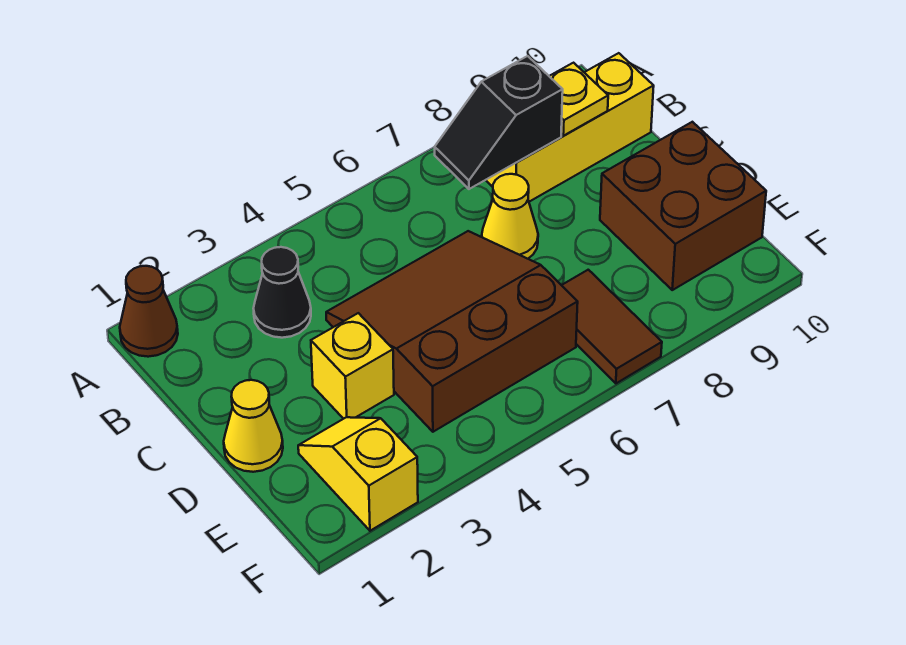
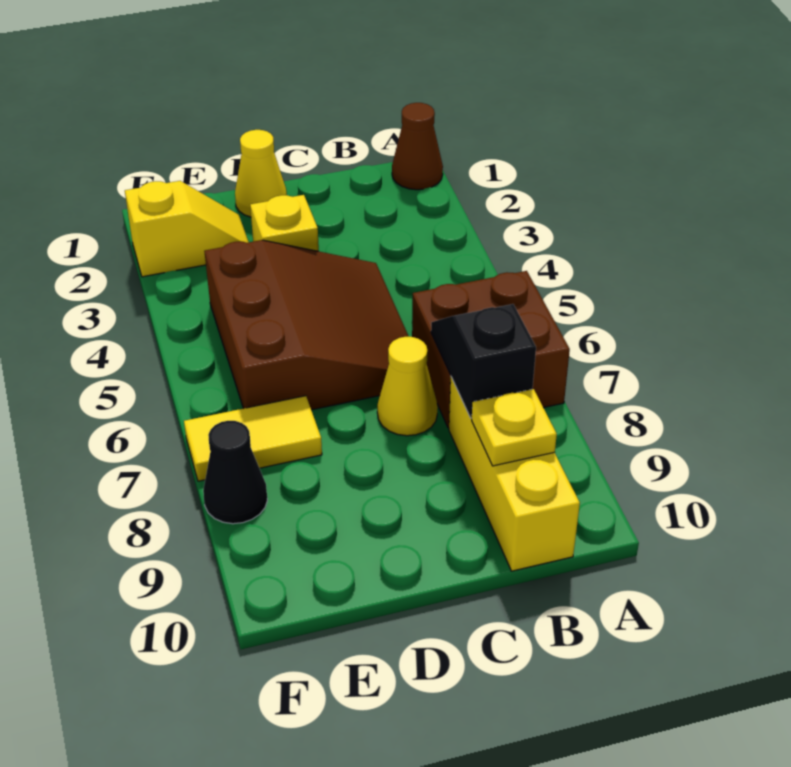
black cone B3 level 1 -> black cone F8 level 1
brown brick D9:E10 level 1 -> brown brick A6:B7 level 1
brown tile E7:F7 level 1 -> yellow tile E7:F7 level 1

